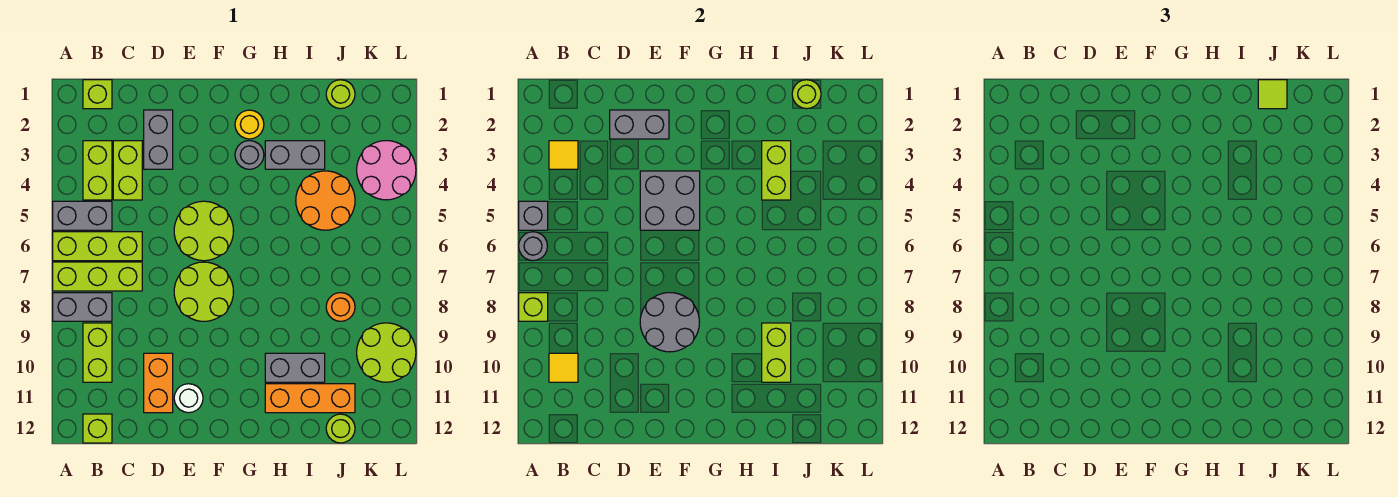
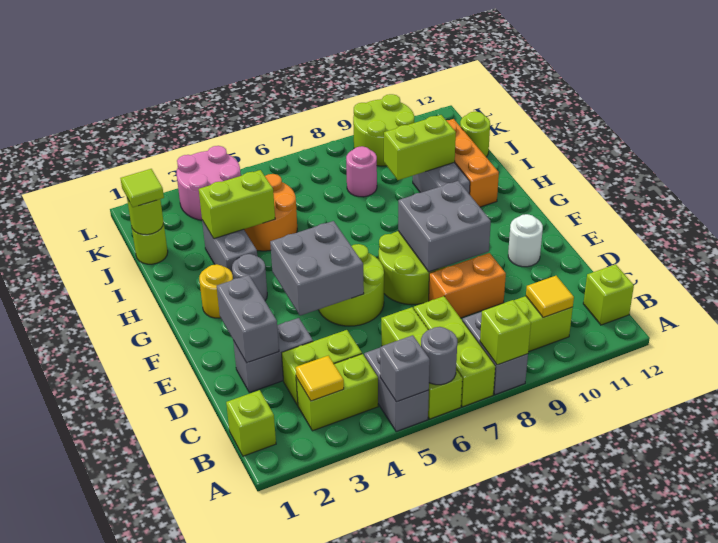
orange brick D10:D11 level 1 -> orange brick D8:D9 level 1
grey round brick E8:F9 level 2 -> grey brick E8:F9 level 2
orange round brick J8 level 1 -> pink round brick J8 level 1

